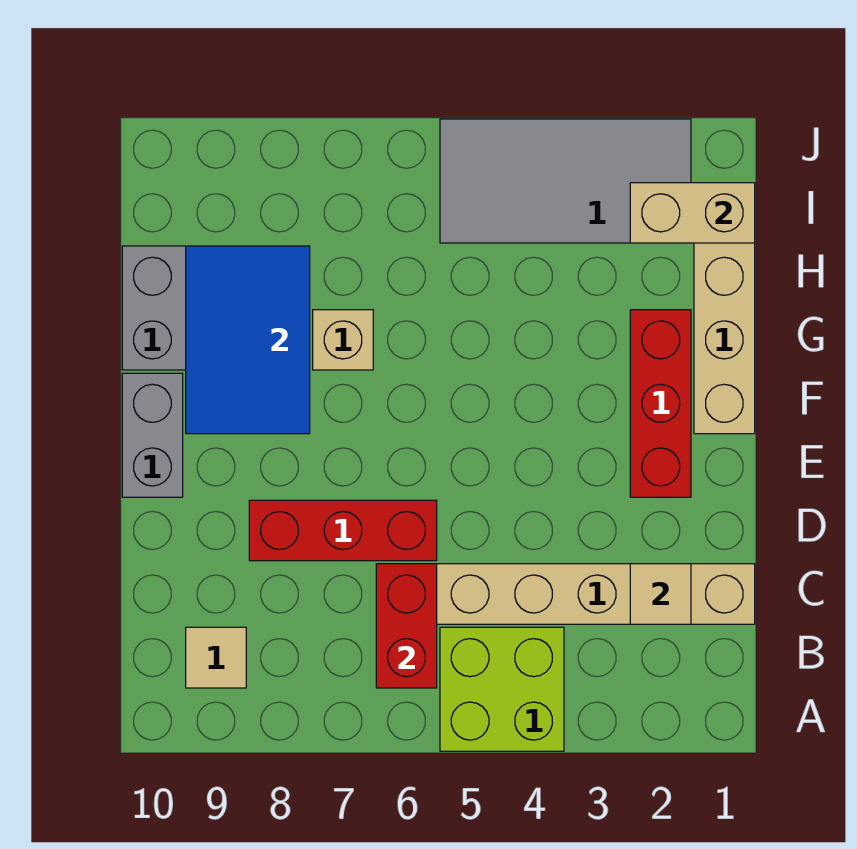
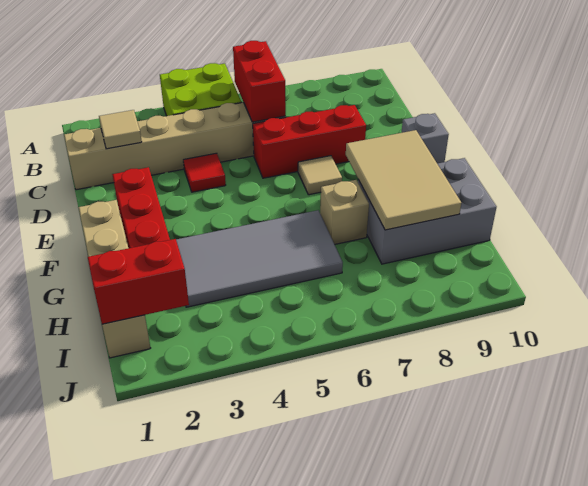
tan tile B9 level 1 -> tan tile E7 level 1
none -> red tile D4 level 1
grey brick E10:F10 level 1 -> grey brick E10 level 1
blue tile F8:H9 level 2 -> tan tile F8:H9 level 2
tan brick I1:I2 level 2 -> red brick I1:I2 level 2
grey tile I2:J5 level 1 -> grey tile G3:H6 level 1

